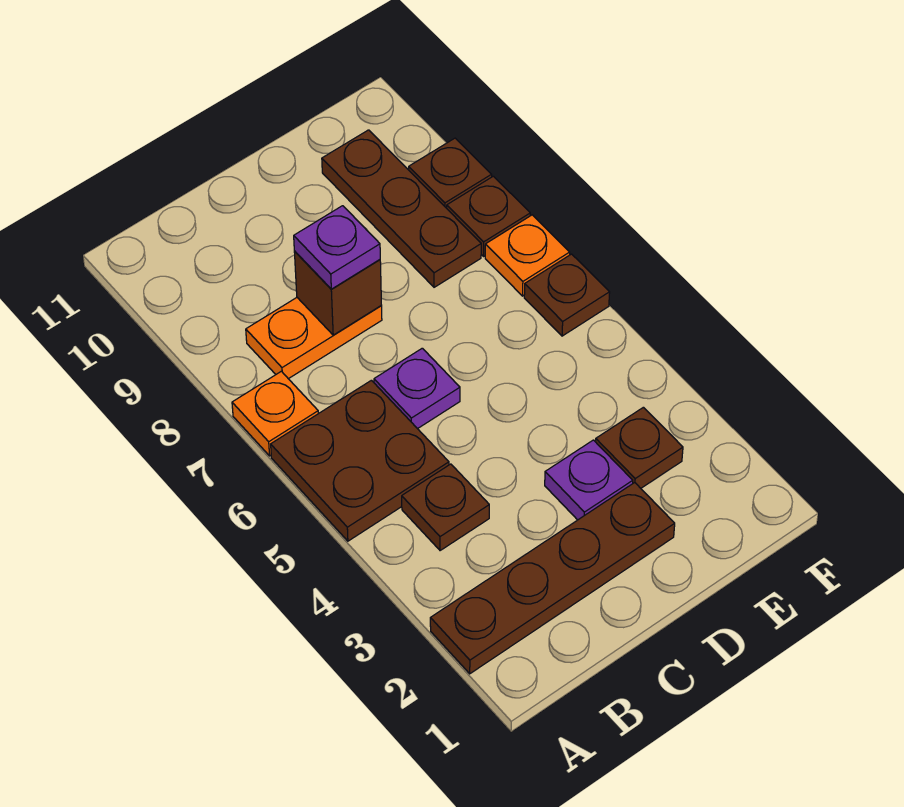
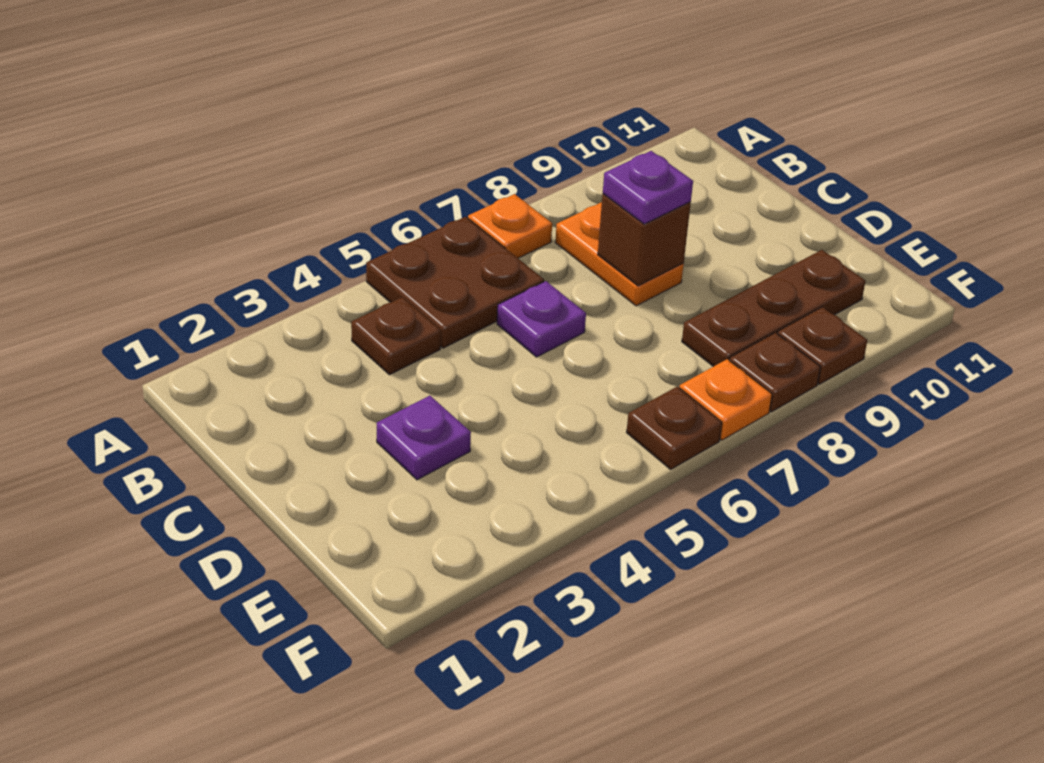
brown plate A2:D2 level 1 -> none
brown plate E3 level 1 -> none

